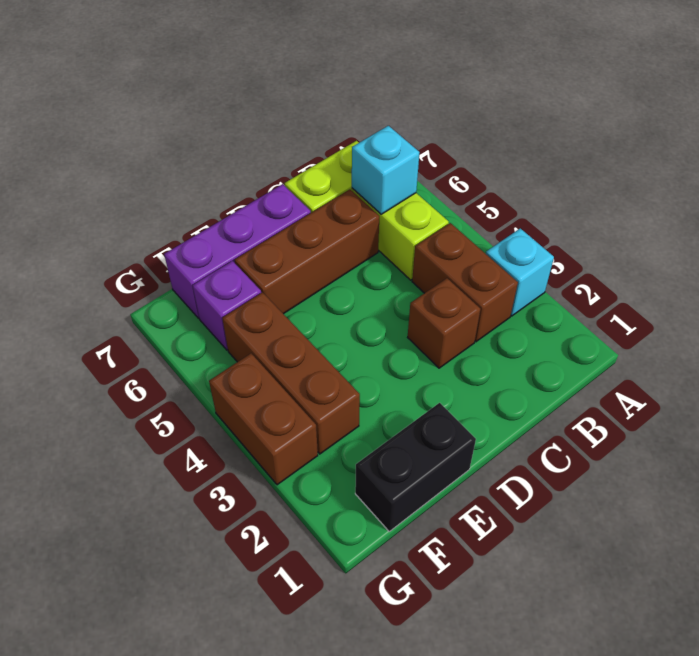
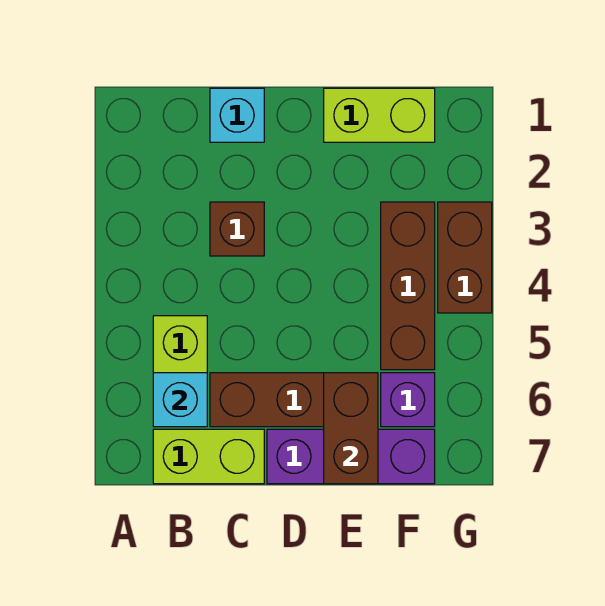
cyan brick A3 level 1 -> cyan brick C1 level 1
brown brick B3:B4 level 1 -> brown brick E6:E7 level 2
black brick E1:F1 level 1 -> lime brick E1:F1 level 1

